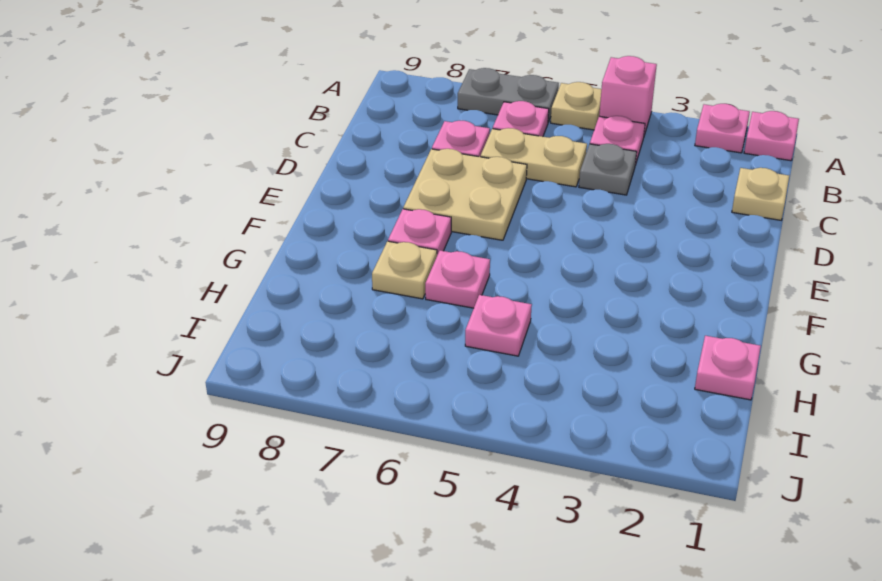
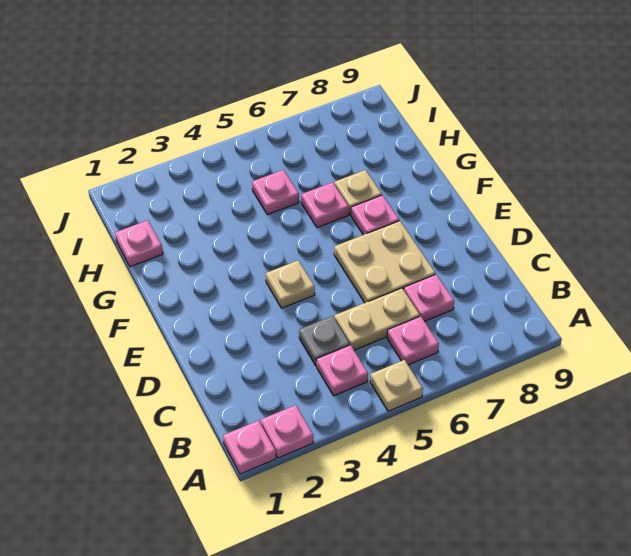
pink brick A4 level 1 -> none
grey plate A6:A7 level 1 -> none
tan plate C1 level 1 -> tan plate E4 level 1

